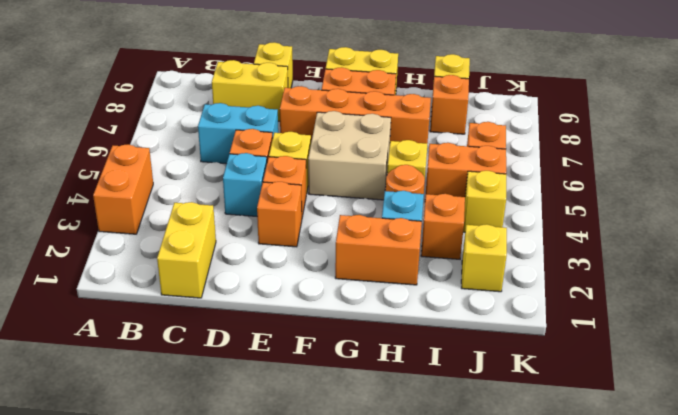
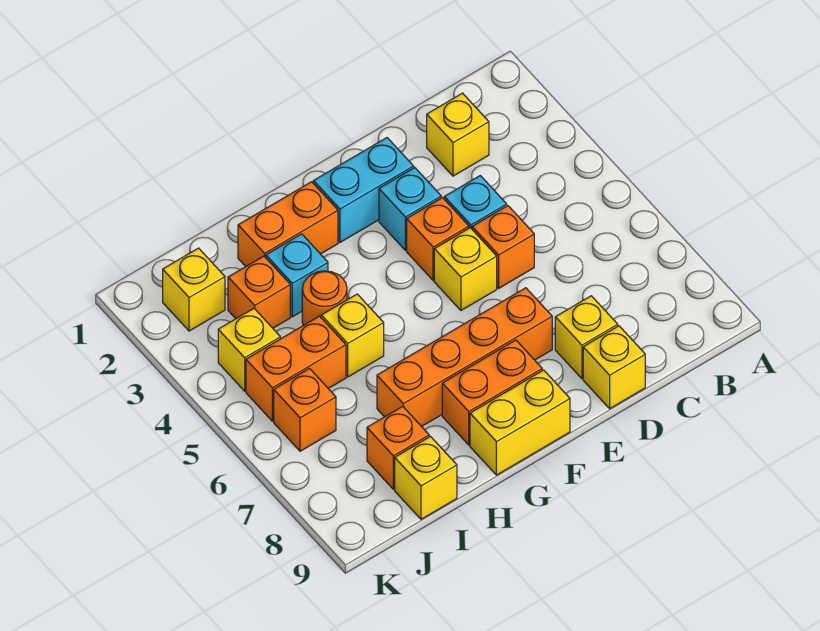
orange brick A3:A4 level 1 -> none
yellow brick C1:C2 level 1 -> yellow brick C2 level 1
cyan brick C6:D6 level 1 -> cyan brick E2:F2 level 1
yellow brick C8:D8 level 1 -> yellow brick D8 level 1
orange brick E3 level 1 -> cyan brick E3 level 1
tan brick F5:G6 level 1 -> none

